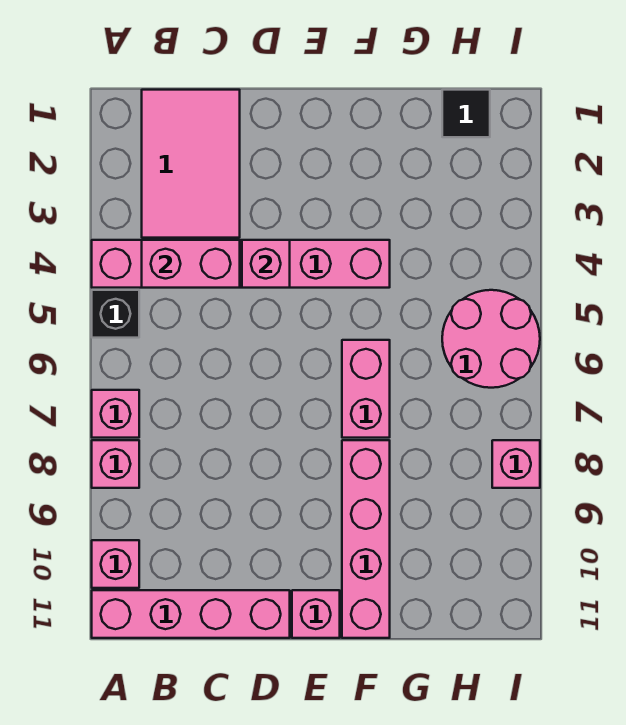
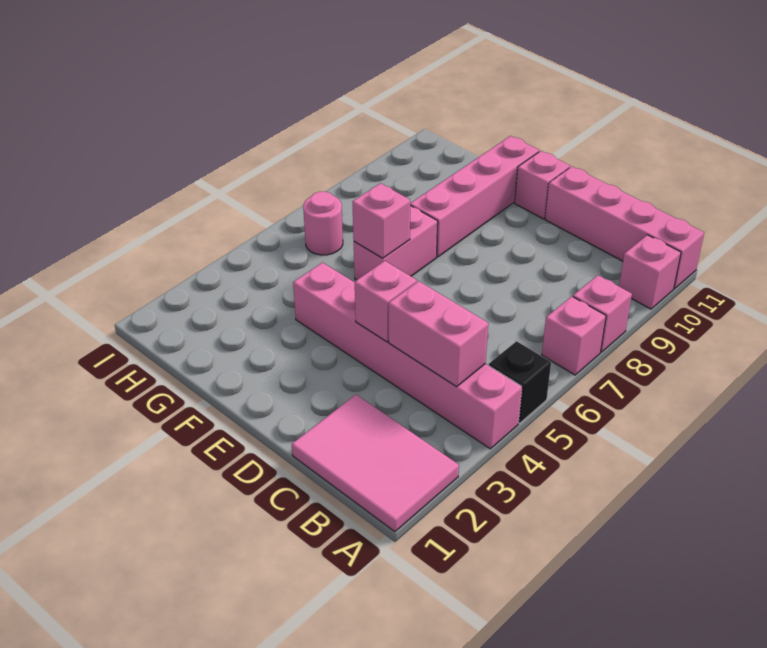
pink tile B1:C3 level 1 -> pink tile A1:C2 level 1
black tile H1 level 1 -> none
pink round brick H5:I6 level 1 -> pink round brick H6 level 1
pink brick I8 level 1 -> pink brick F6 level 2

